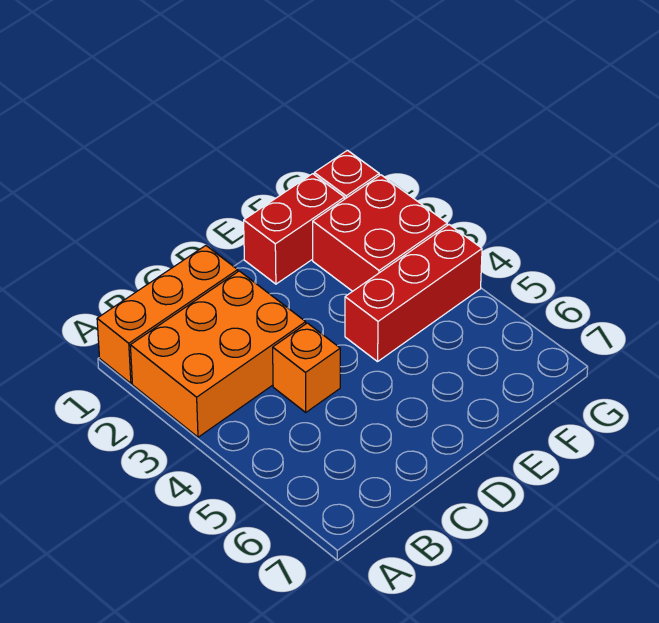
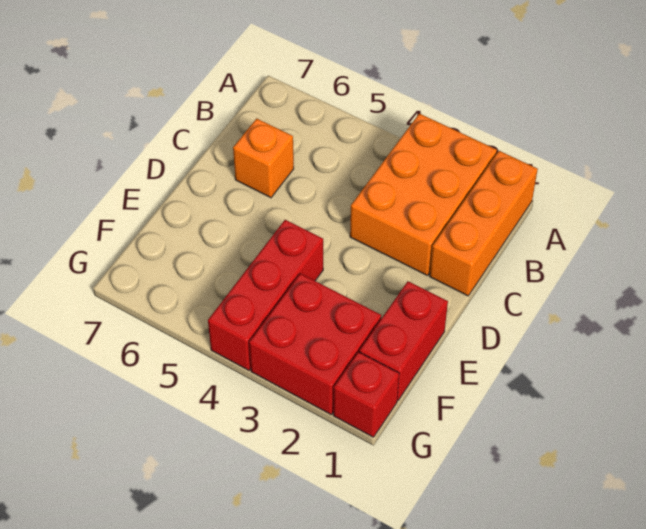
orange brick C4 level 1 -> orange brick C6 level 1

